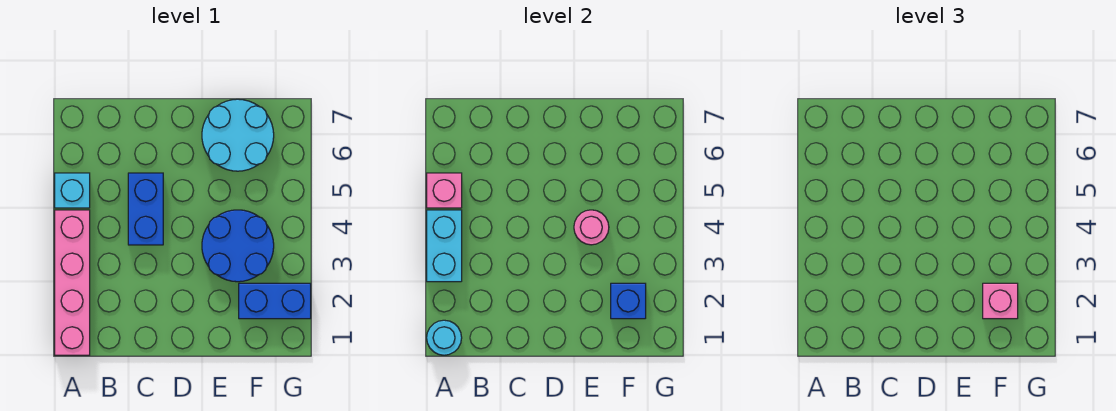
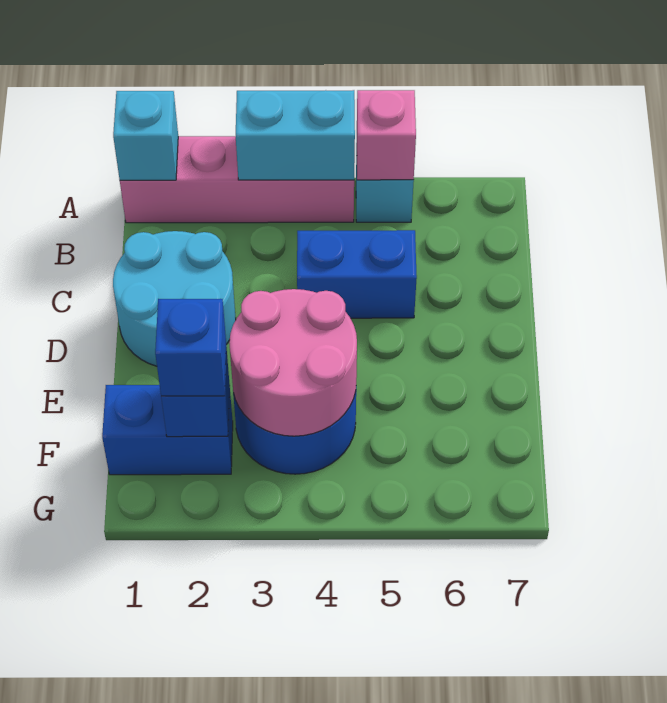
cyan round brick A1 level 2 -> cyan brick A1 level 2
pink round brick E4 level 2 -> pink round brick E3:F4 level 2
cyan round brick E6:F7 level 1 -> cyan round brick C1:D2 level 1
blue brick F2:G2 level 1 -> blue brick F1:F2 level 1
pink brick F2 level 3 -> blue brick F2 level 3

